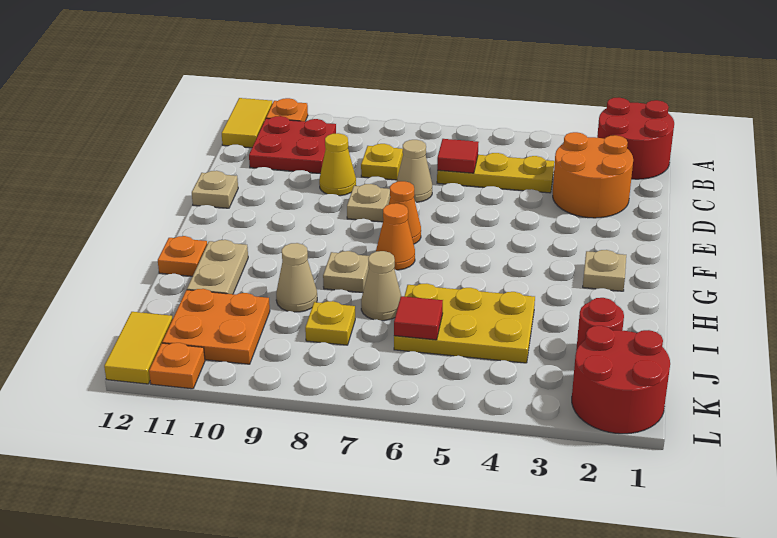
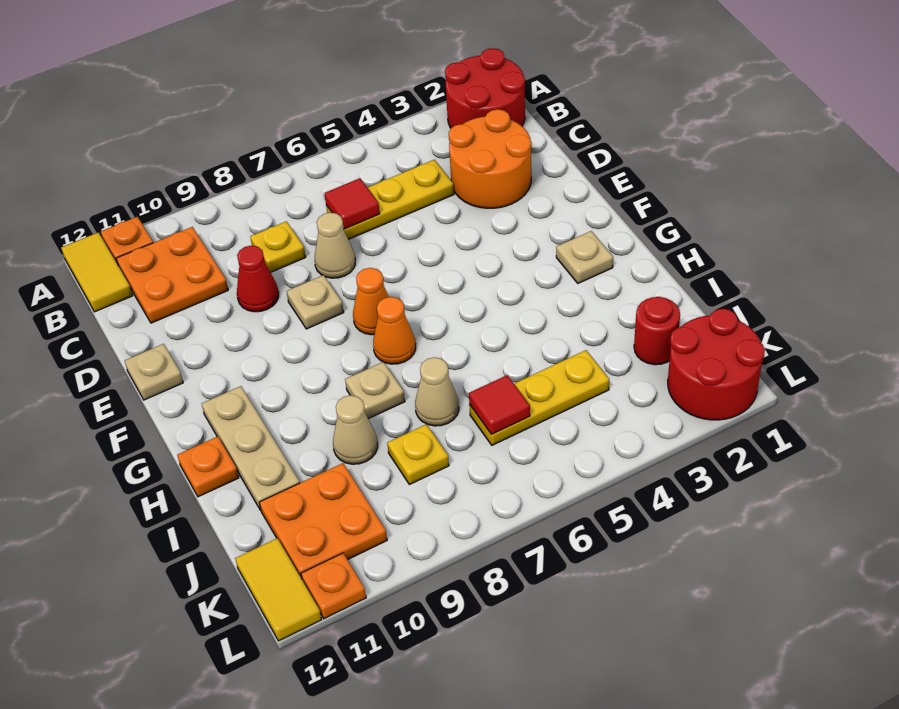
red plate B10:C11 level 1 -> orange plate B10:C11 level 1
yellow cone D9 level 1 -> red cone D9 level 1
tan plate H11:I11 level 1 -> tan plate G11:I11 level 1
yellow plate I4:J6 level 1 -> yellow plate J4:J6 level 1

